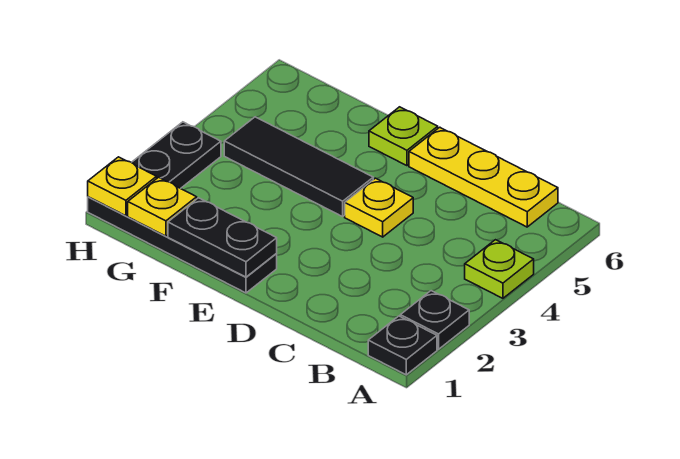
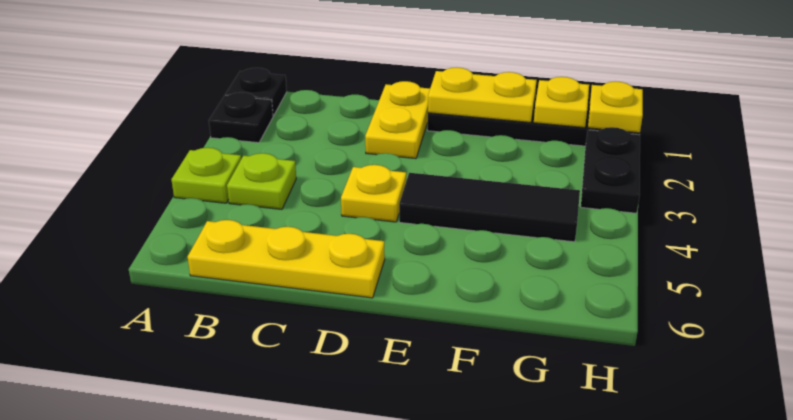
none -> yellow plate D1:D2 level 1
black plate E1:F1 level 2 -> yellow plate E1:F1 level 2
lime plate E6 level 1 -> lime plate B4 level 1

